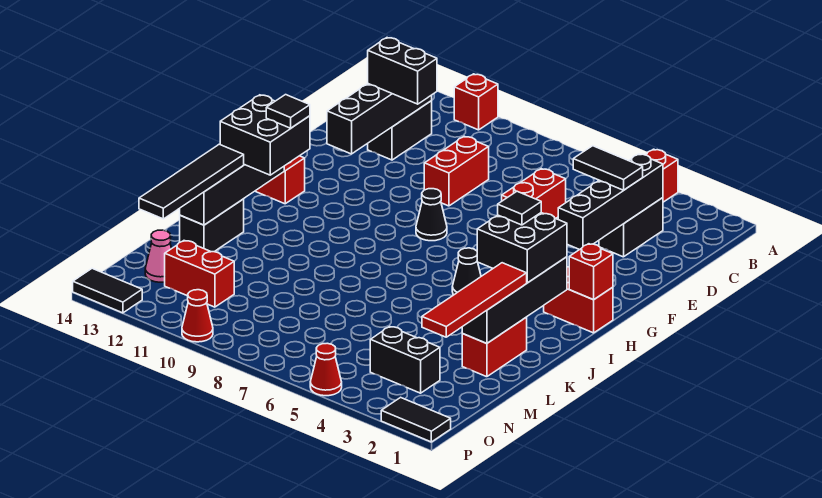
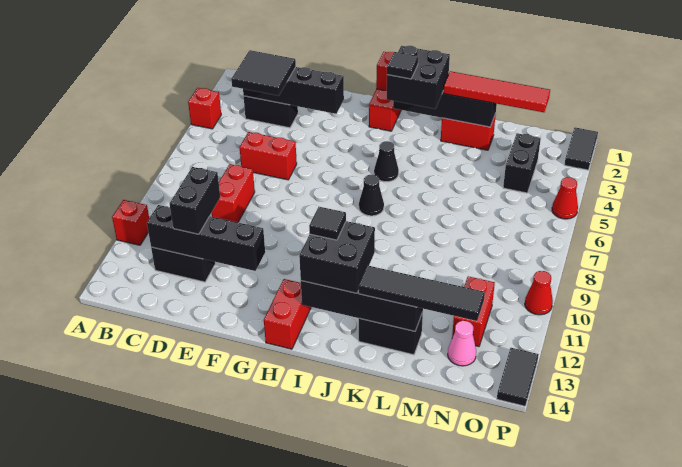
black tile D3:D4 level 3 -> black tile C3:D4 level 3
red brick D9:E9 level 1 -> red brick D8:D9 level 1
black cone G8 level 1 -> black cone I7 level 1

